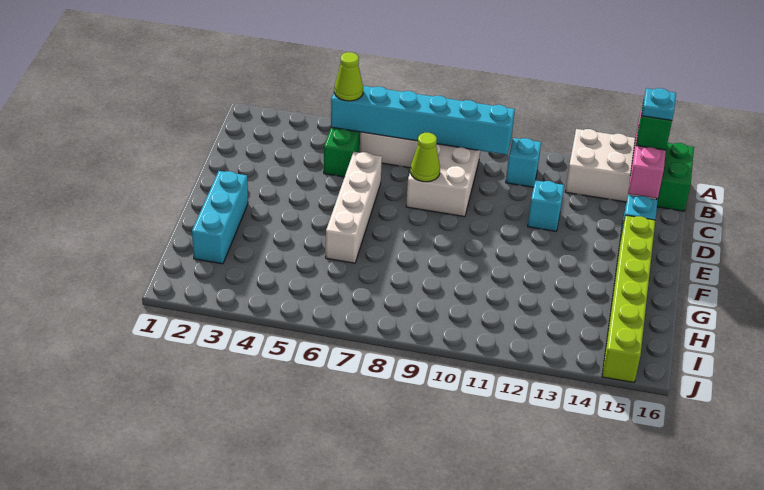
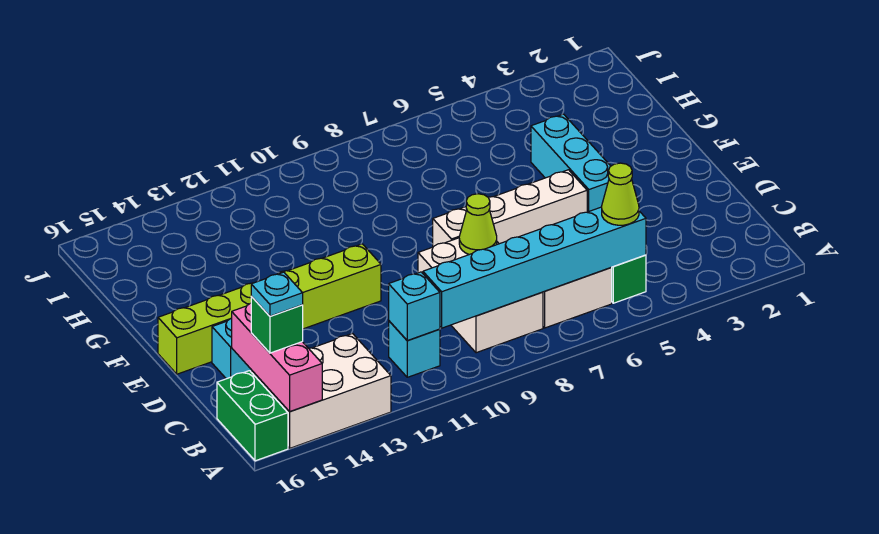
white brick D6:G6 level 1 -> white brick E5:E8 level 1
cyan brick D12 level 1 -> cyan brick B11 level 2
lime brick E15:J15 level 1 -> lime brick E11:E16 level 1
cyan brick F2:H2 level 1 -> cyan brick E4:G4 level 1

